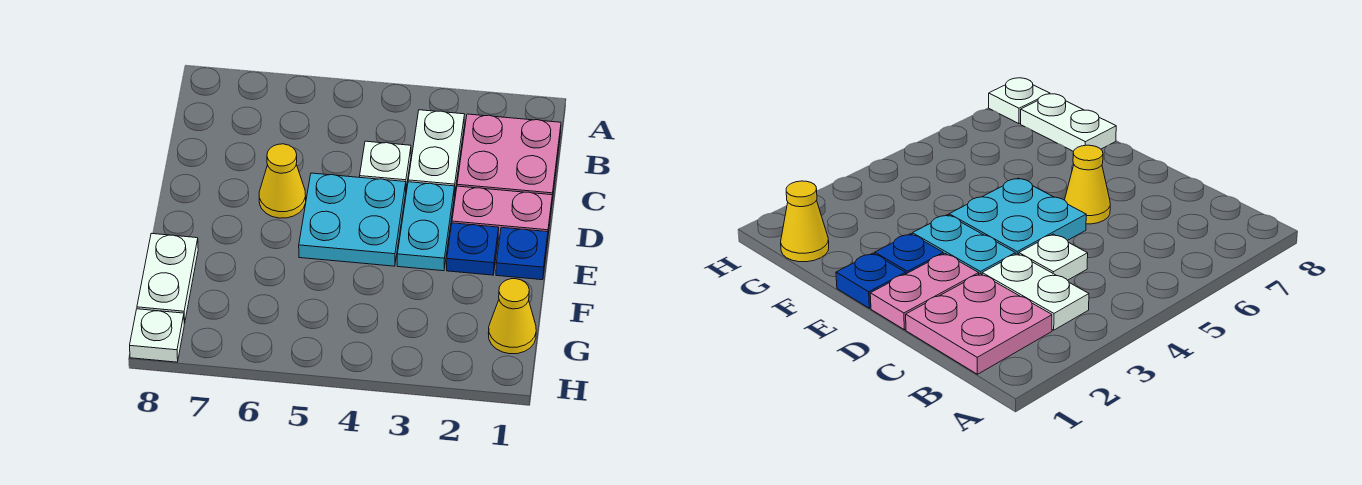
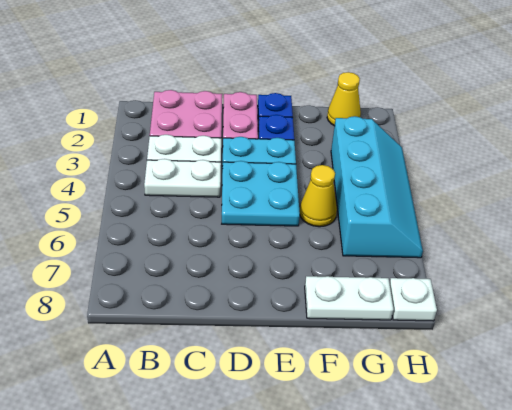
white plate C4 level 1 -> white plate B4:C4 level 1
yellow cone D6 level 1 -> yellow cone F5 level 1
none -> cyan slope G3:H6 level 1 top G

